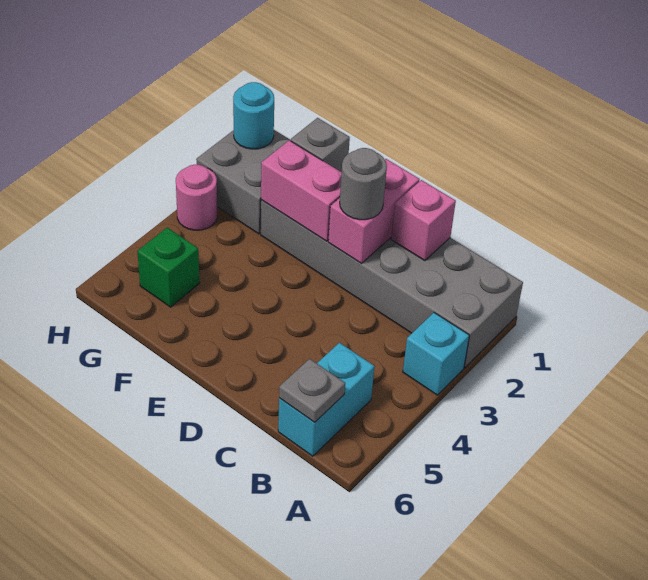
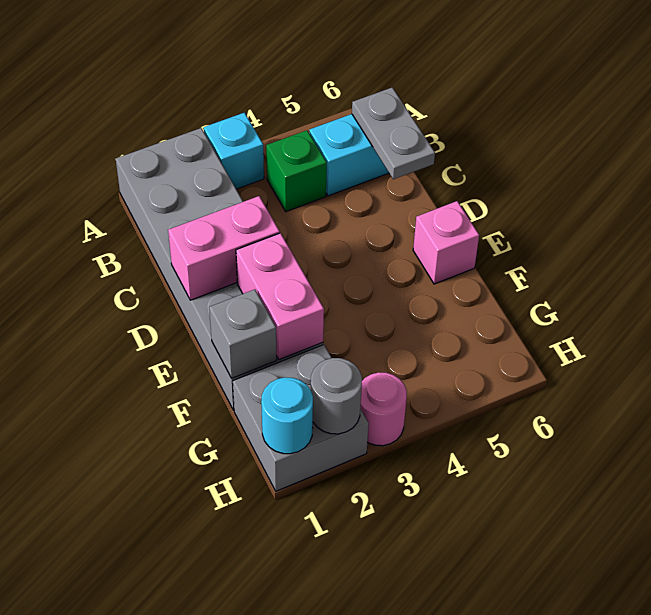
grey plate B6 level 2 -> grey plate B6:C6 level 2
pink brick C1 level 2 -> pink brick E6 level 1
grey round brick D2 level 3 -> grey round brick H2 level 2
green brick G5 level 1 -> green brick B4 level 1

